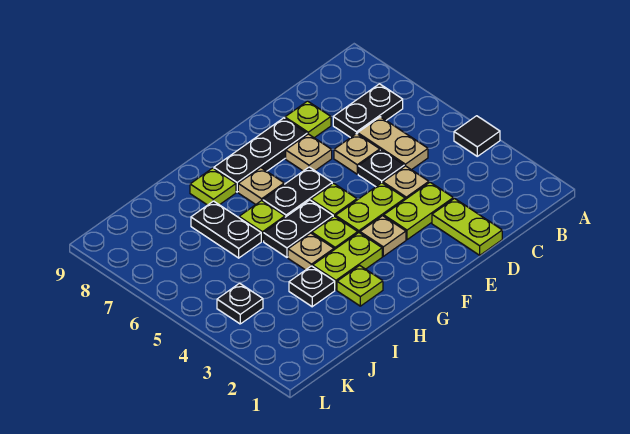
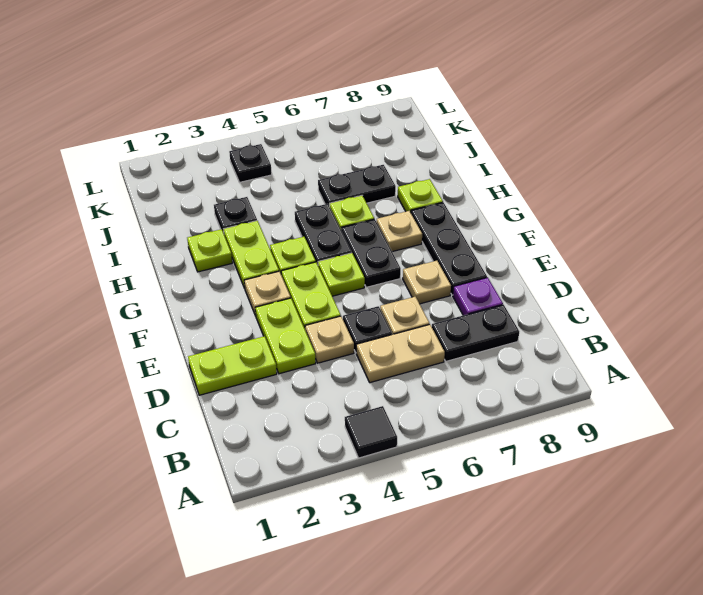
black plate B7:C7 level 1 -> black plate C7:C8 level 1
lime plate D8 level 1 -> purple plate D8 level 1
tan plate H4 level 1 -> none

